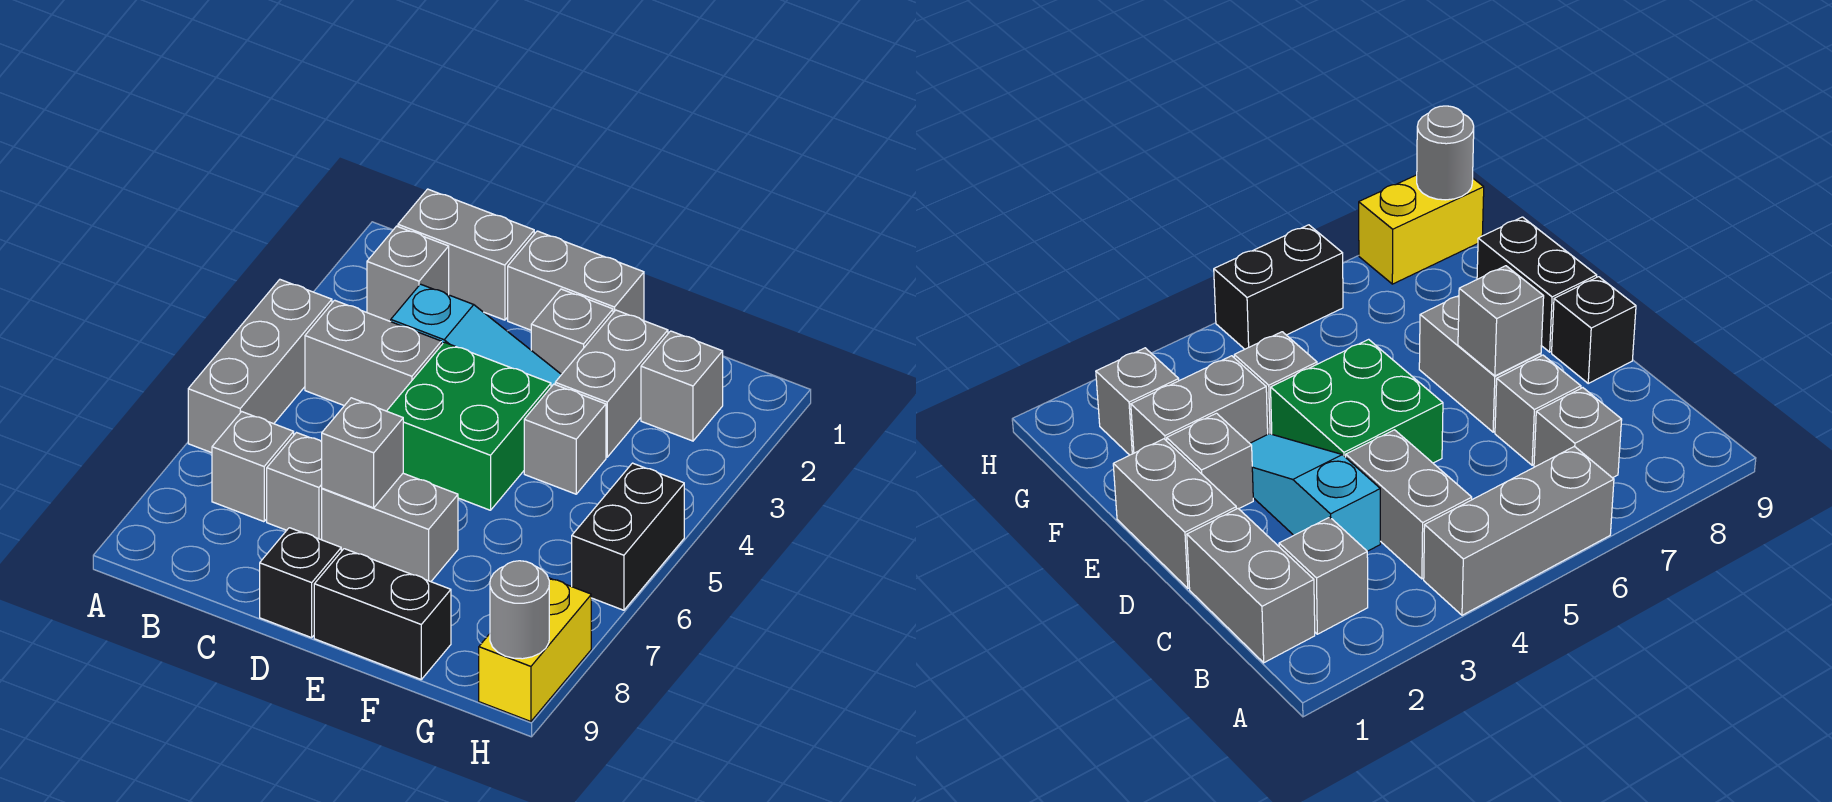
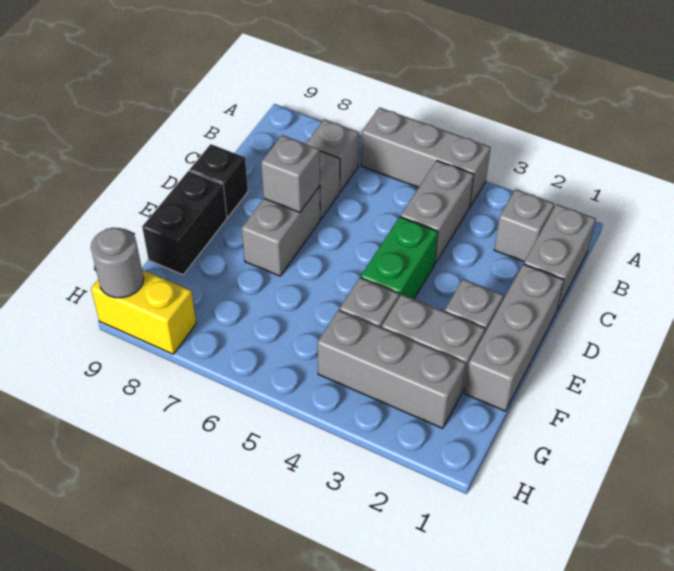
cyan slope C3:E3 level 1 top C -> none
grey brick D1:E1 level 1 -> grey brick D1:F1 level 1
green brick D4:E5 level 1 -> green brick D4:E4 level 1
grey brick G2 level 1 -> grey brick G2:G4 level 1
black brick H5:H6 level 1 -> none

